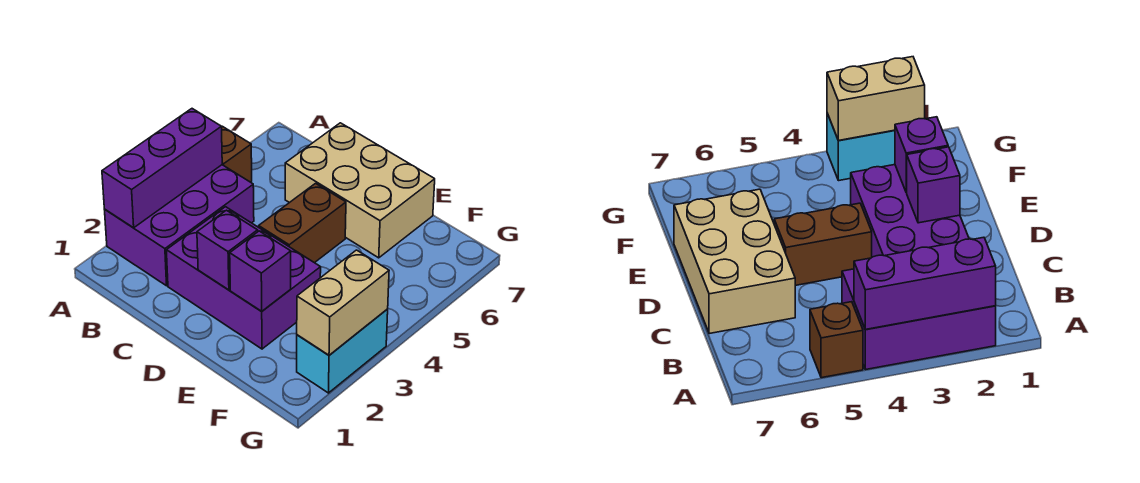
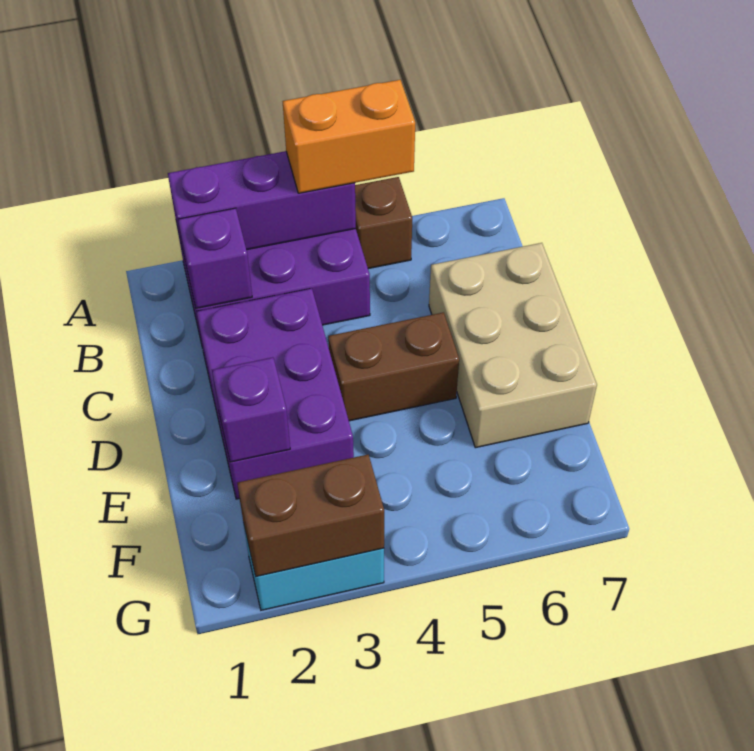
none -> orange brick A4:A5 level 3
purple brick D2 level 2 -> purple brick B2 level 2
tan brick G2:G3 level 2 -> brown brick G2:G3 level 2

